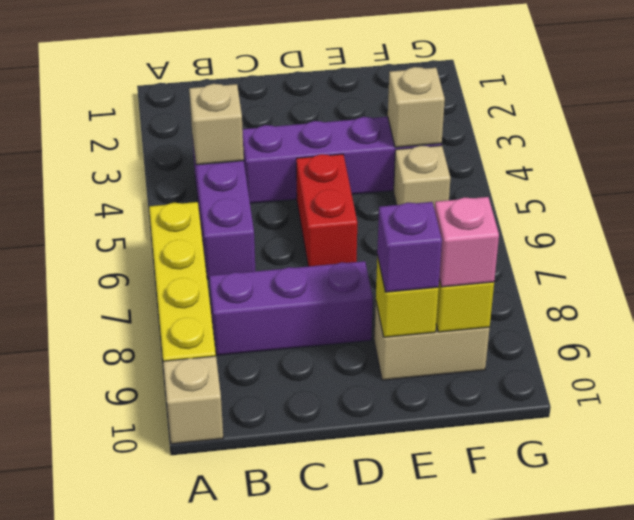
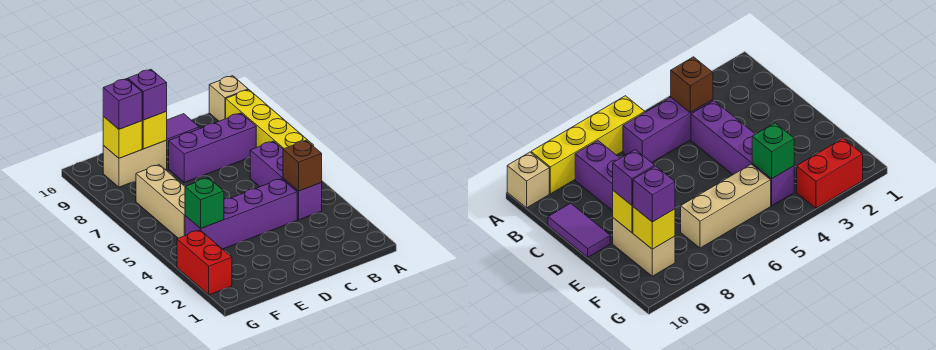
tan brick B4 level 2 -> brown brick B4 level 2
none -> purple tile C10:D10 level 1
red brick D5:D6 level 1 -> red brick G2:G3 level 1
tan brick F4 level 2 -> green brick F4 level 2
tan brick F5 level 1 -> tan brick F5:F7 level 1
pink brick F9 level 3 -> purple brick F9 level 3

